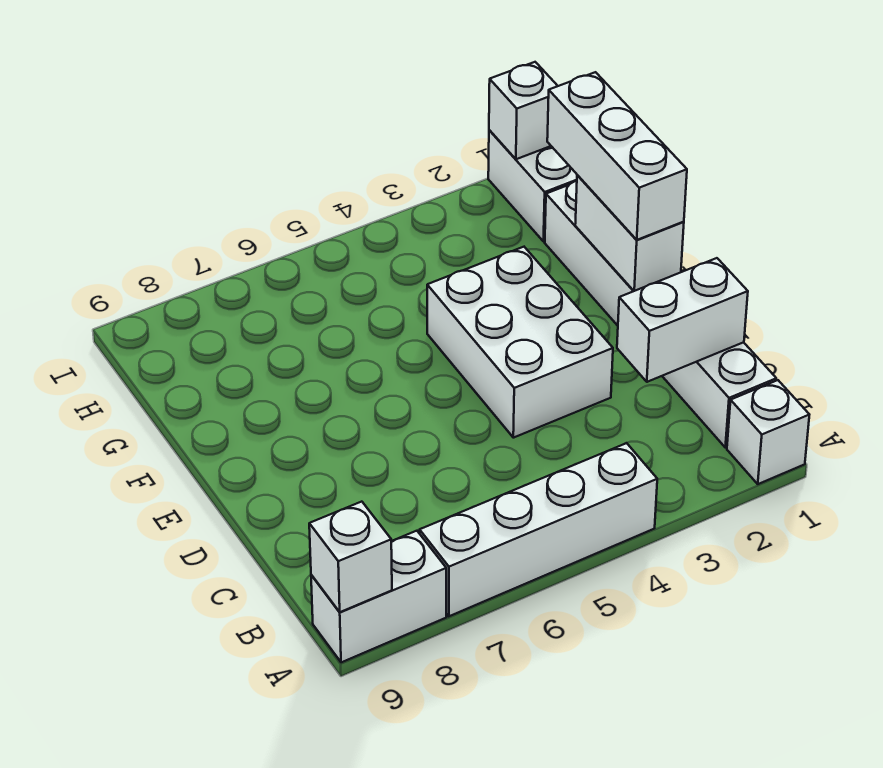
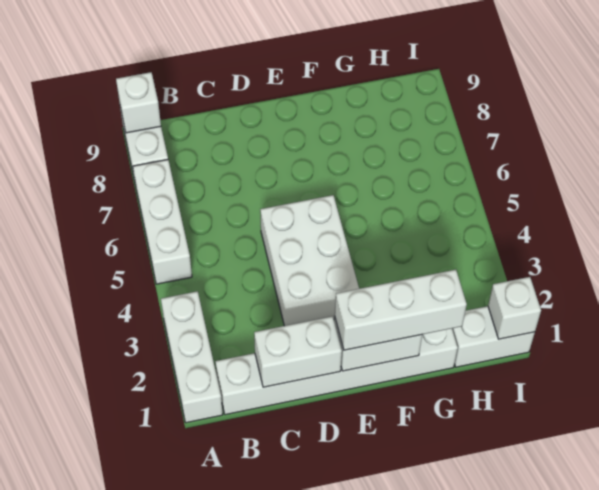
white brick A1 level 1 -> white brick A1:A3 level 1
white brick A4:A7 level 1 -> white brick A5:A7 level 1
white brick C1:C2 level 2 -> white brick C1:D1 level 2
white brick D3:F4 level 1 -> white brick D3:E5 level 1

